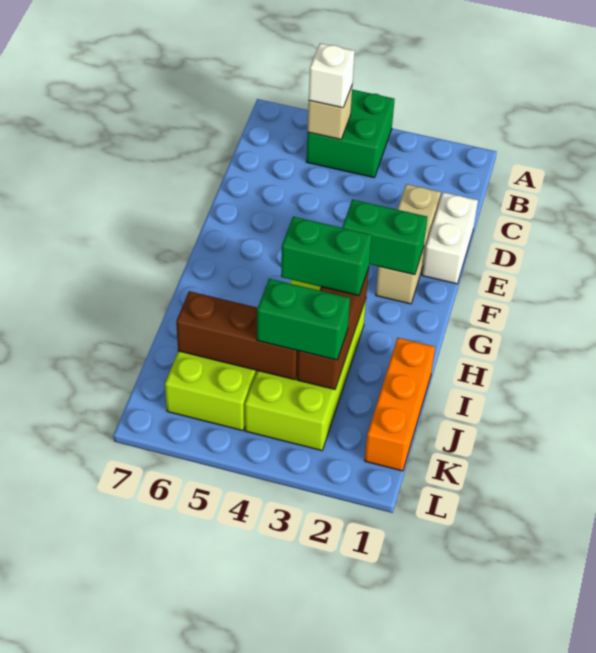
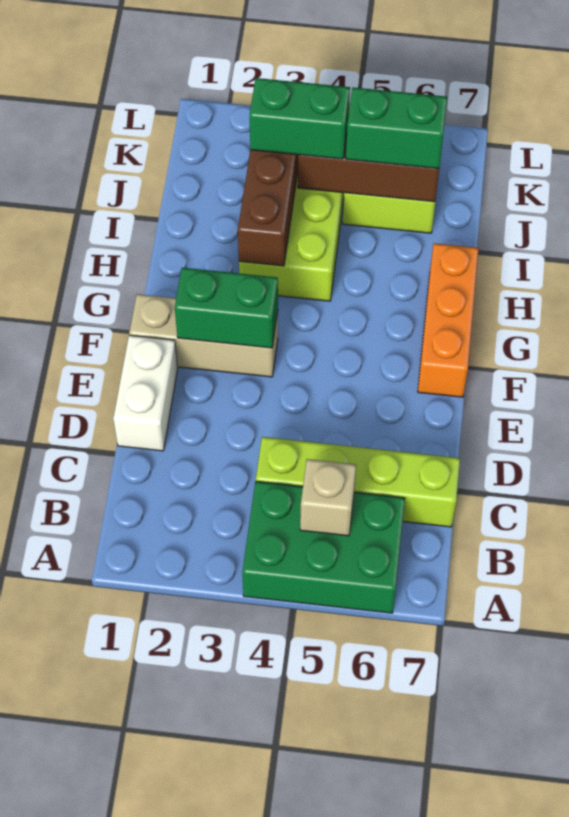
green brick A4:B5 level 1 -> green brick A4:B6 level 1
white brick B5 level 3 -> none
none -> lime brick C4:C7 level 1
tan brick D2:F2 level 1 -> tan brick F1:F3 level 1
green brick H3:H4 level 3 -> green brick J5:J6 level 3
orange brick I1:K1 level 1 -> orange brick F7:H7 level 1

